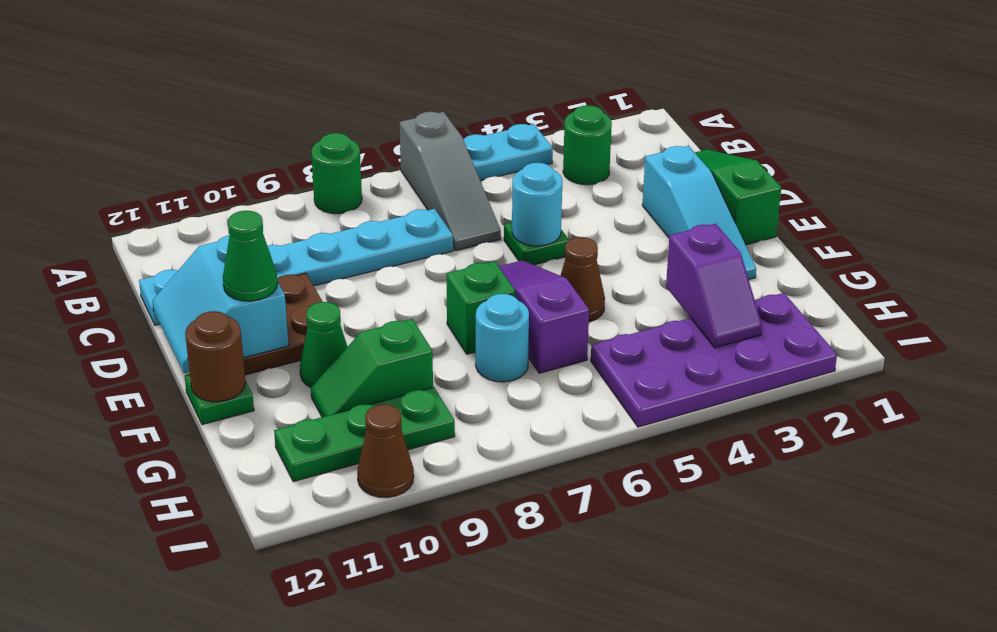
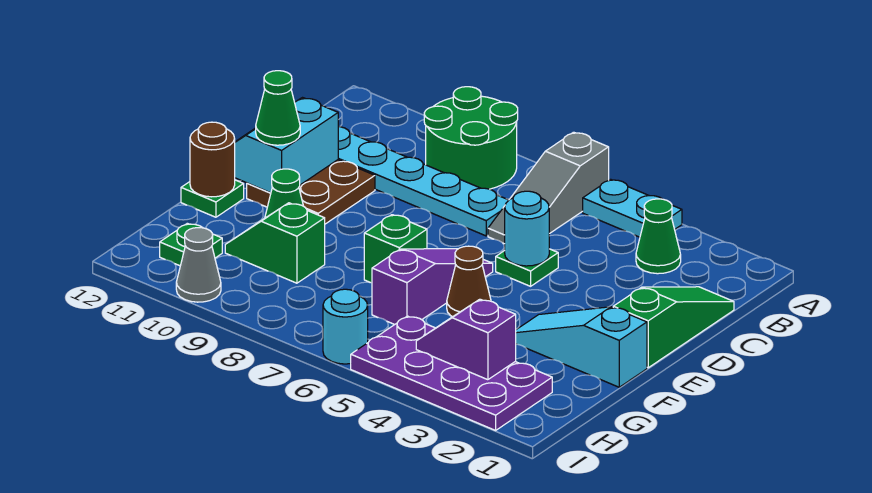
green round brick A8 level 1 -> green round brick A8:B9 level 1
green round brick B3 level 1 -> green cone B3 level 1
cyan slope D2:F2 level 1 top D -> cyan slope F1:F3 level 1 top 1
purple slope G3:H3 level 2 top G -> purple slope H3:H4 level 2 top 3
cyan round brick G7 level 1 -> cyan round brick I6 level 1
green plate H9:H11 level 1 -> green plate H11 level 1
brown cone I10 level 1 -> grey cone I10 level 1

